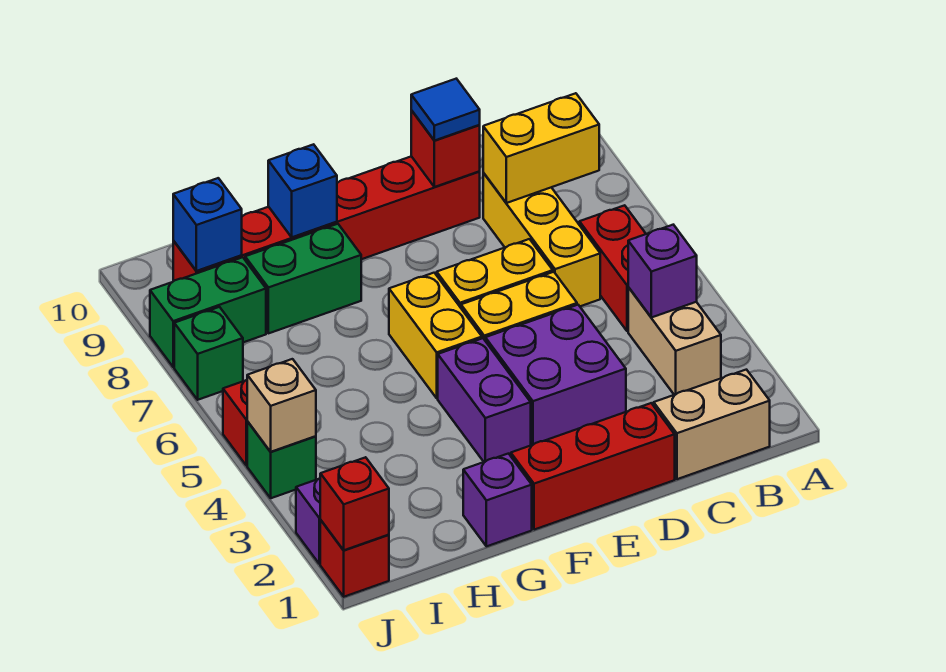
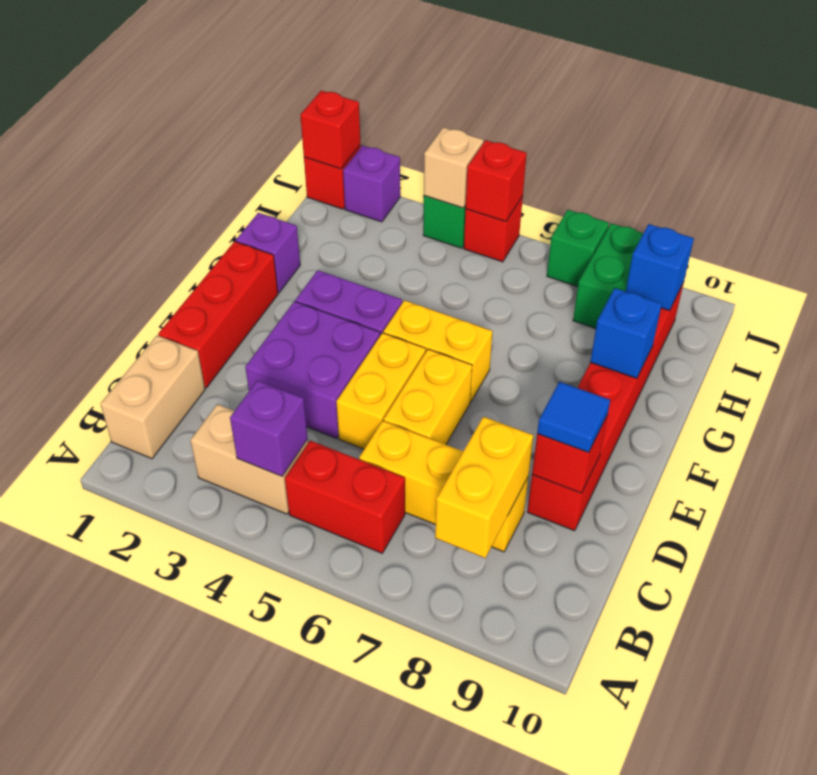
green brick G8:H8 level 1 -> none
none -> red brick J5 level 2

